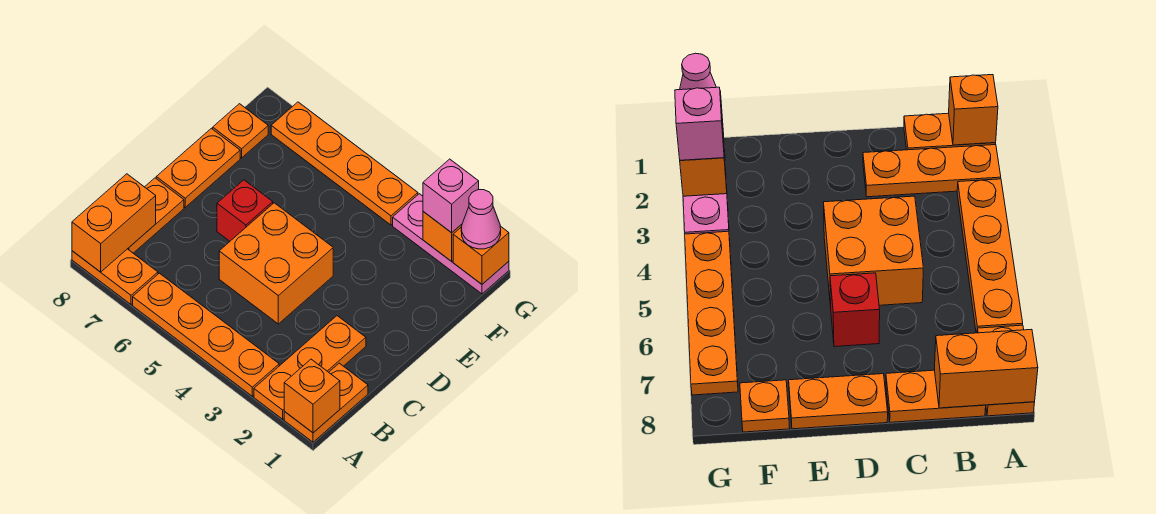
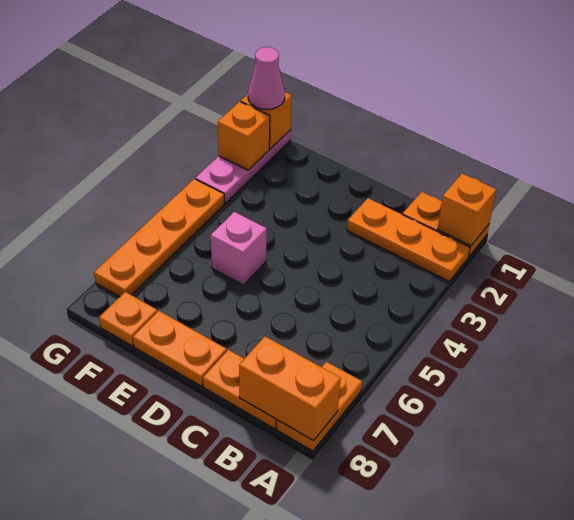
orange plate A3:A6 level 1 -> none
orange brick C4:D5 level 1 -> none
red brick D6 level 1 -> none
pink brick G2 level 3 -> pink brick E5 level 1

